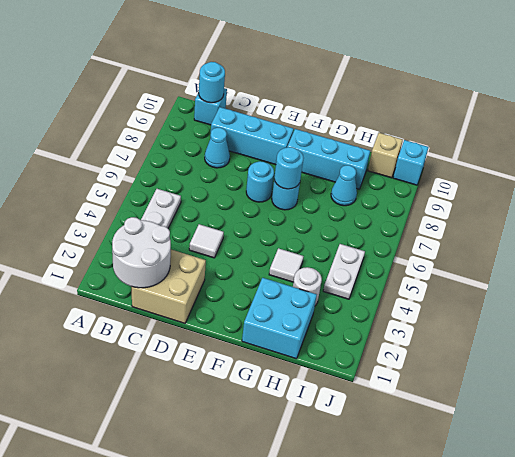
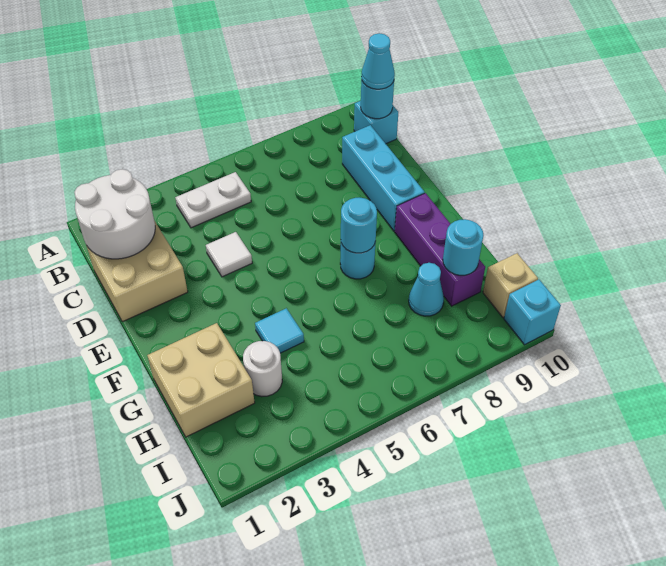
cyan cone C8 level 1 -> cyan cone B10 level 3
cyan round brick E7 level 1 -> cyan round brick H9 level 2
cyan brick F9:H9 level 1 -> purple brick F9:H9 level 1
cyan brick G1:H2 level 1 -> tan brick G1:H2 level 1
white tile G4 level 1 -> cyan tile G4 level 1
white plate I4:I5 level 1 -> none

